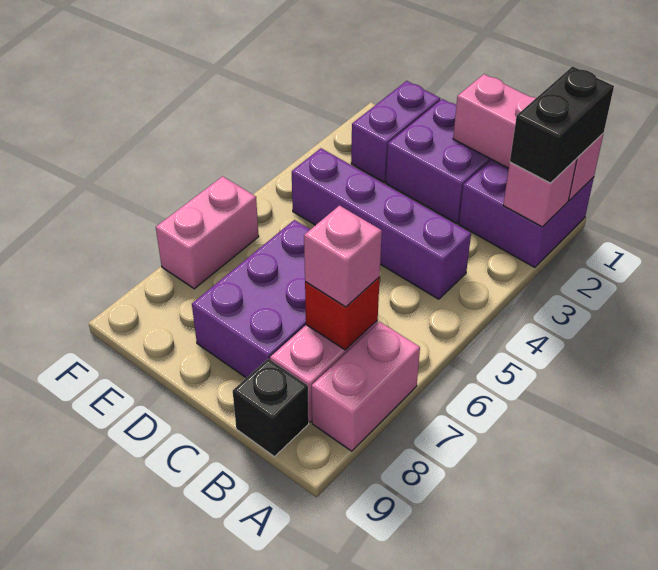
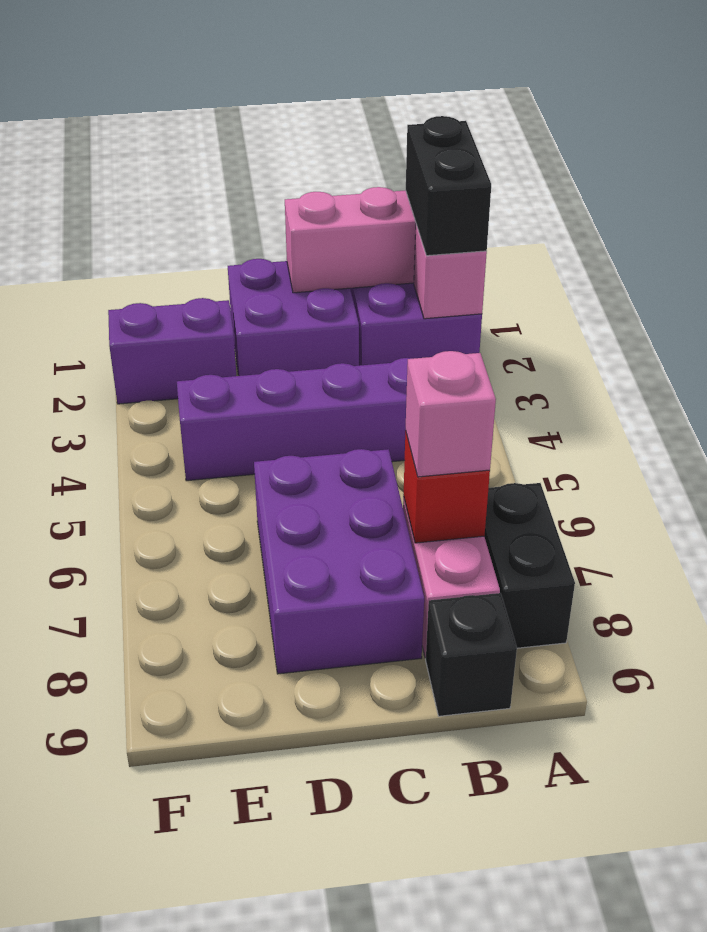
pink brick A7:A8 level 1 -> black brick A7:A8 level 1
purple brick E1:E2 level 1 -> purple brick E2:F2 level 1
pink brick F6:F7 level 1 -> none

